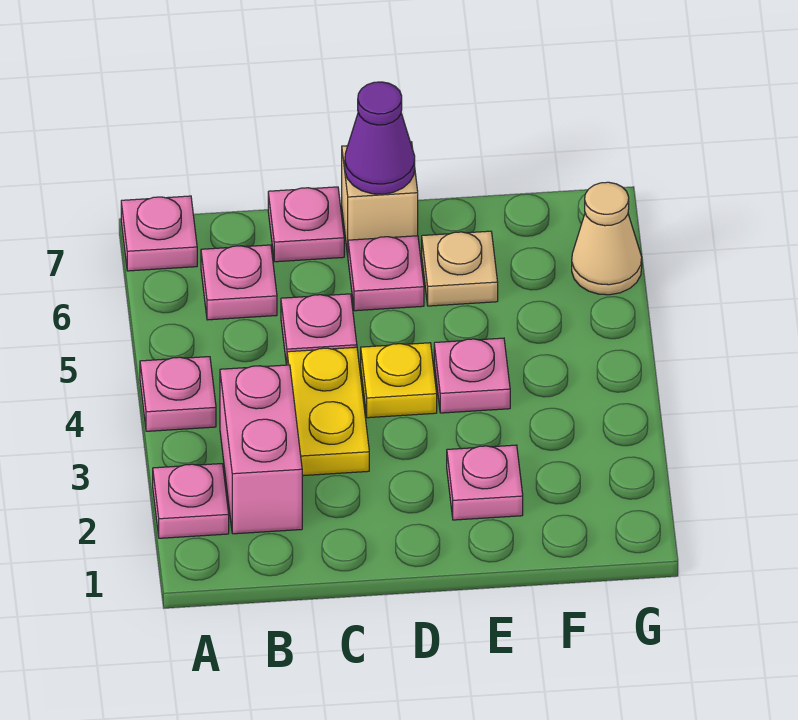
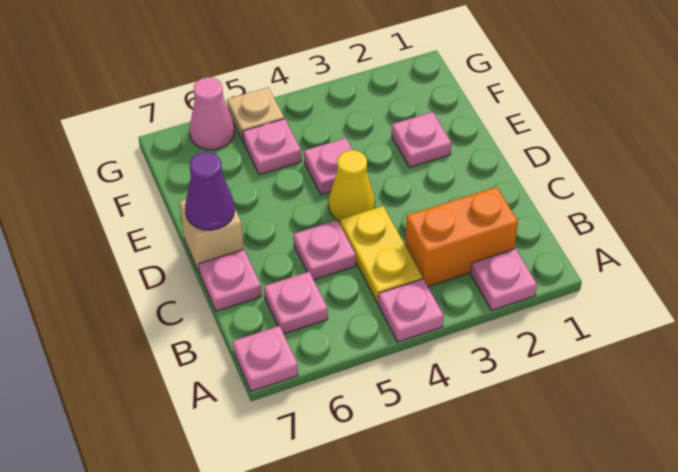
pink brick B2:B3 level 1 -> orange brick B2:B3 level 1
yellow plate C3:C4 level 1 -> yellow plate B4:C4 level 1
yellow plate D4 level 1 -> yellow cone D4 level 1
pink plate D6 level 1 -> pink plate F5 level 1
tan plate E6 level 1 -> tan plate G5 level 1
tan cone G6 level 1 -> pink cone G6 level 1

